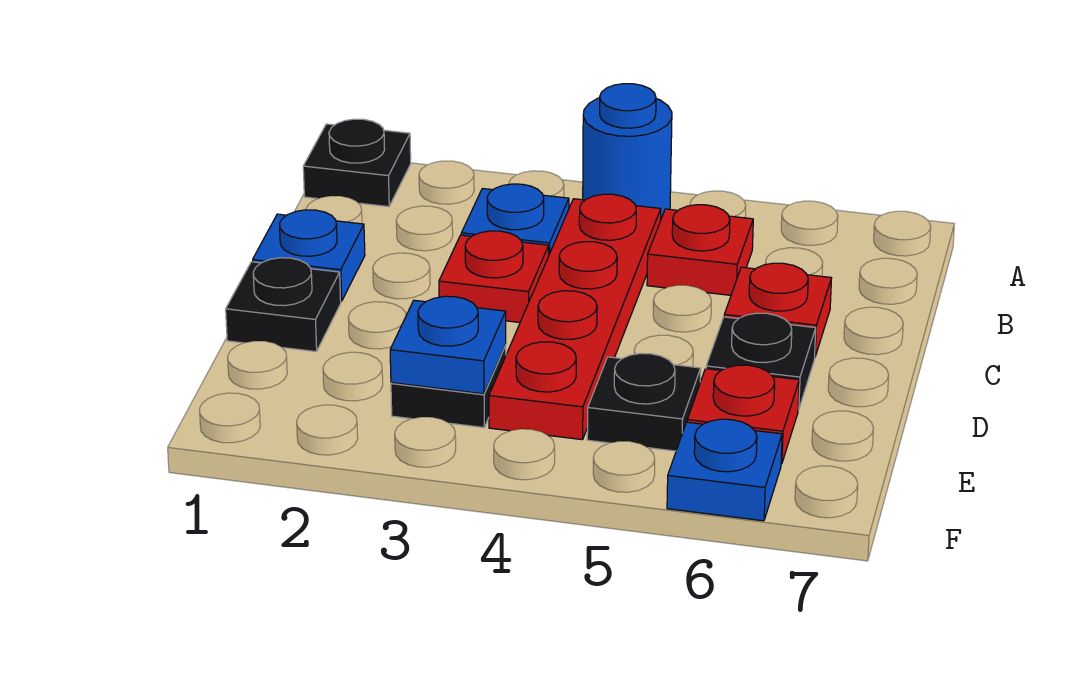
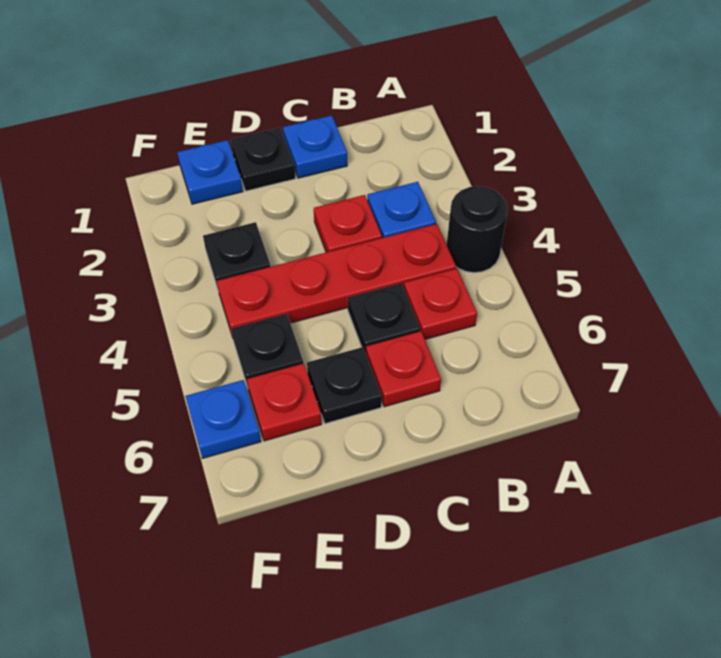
black plate A1 level 1 -> black plate C5 level 1
blue round brick A4 level 1 -> black round brick A4 level 1
blue plate E3 level 2 -> blue plate E1 level 1

